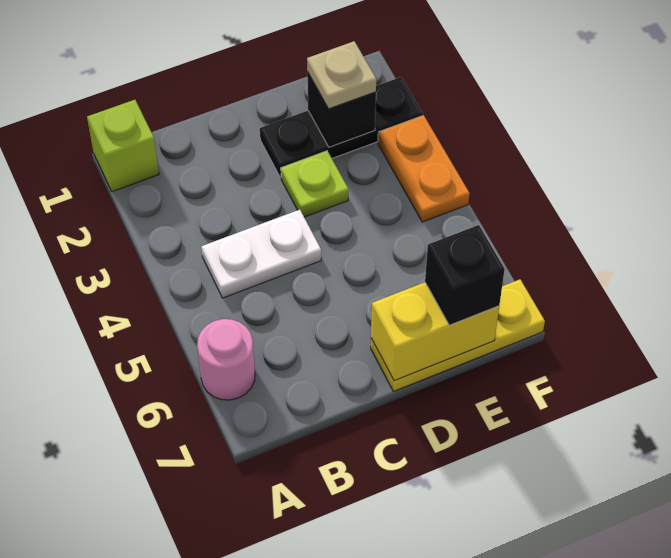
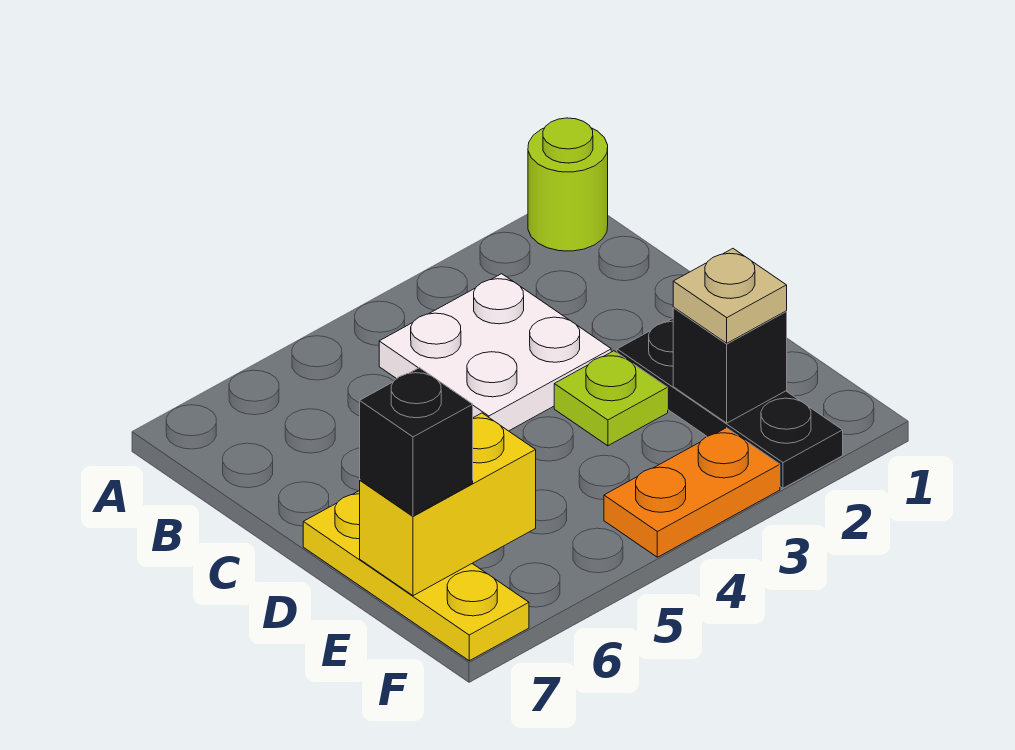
lime brick A1 level 1 -> lime round brick A1 level 1
pink round brick A6 level 1 -> none
white plate B4:C4 level 1 -> white plate B3:C4 level 1
yellow brick D7:E7 level 2 -> yellow brick E6:E7 level 2

